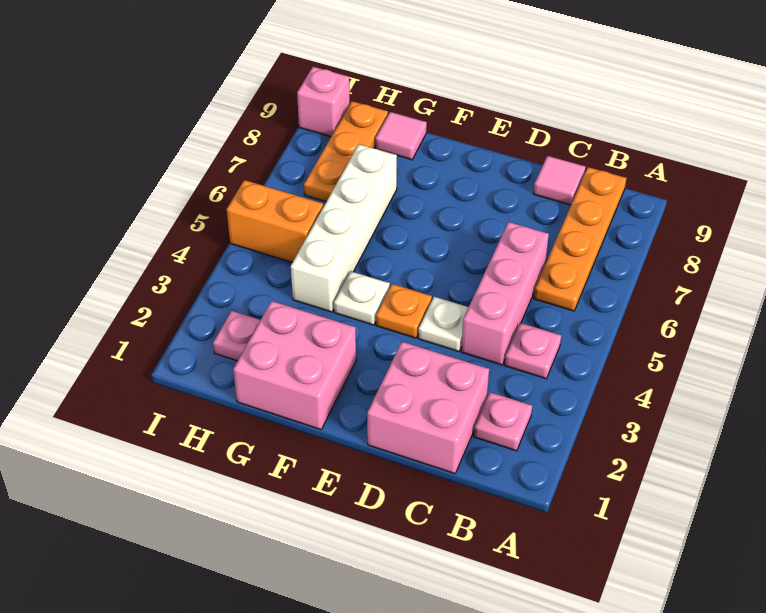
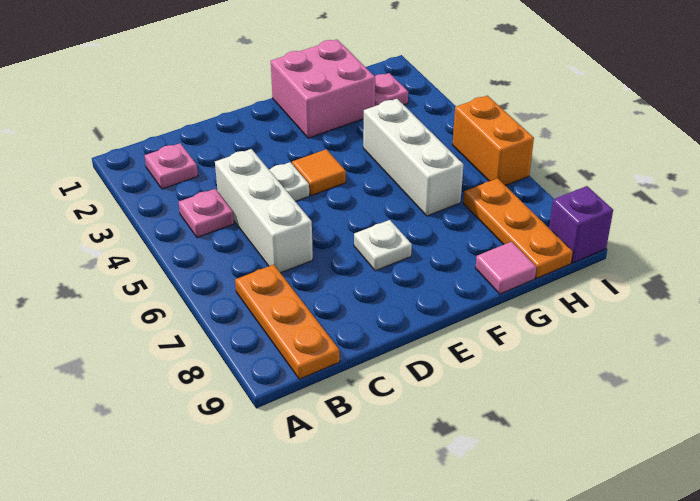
orange plate B6:B9 level 1 -> orange plate B7:B9 level 1
pink brick C1:D2 level 1 -> none
pink brick C4:C6 level 1 -> white brick C4:C6 level 1
pink tile C9 level 1 -> none
orange plate E4 level 1 -> orange tile E4 level 1
white plate F4 level 1 -> white plate E7 level 1
white brick G4:G7 level 1 -> white brick G4:G6 level 1
orange brick H5:I5 level 1 -> orange brick I5:I6 level 1
pink brick I9 level 1 -> purple brick I9 level 1

